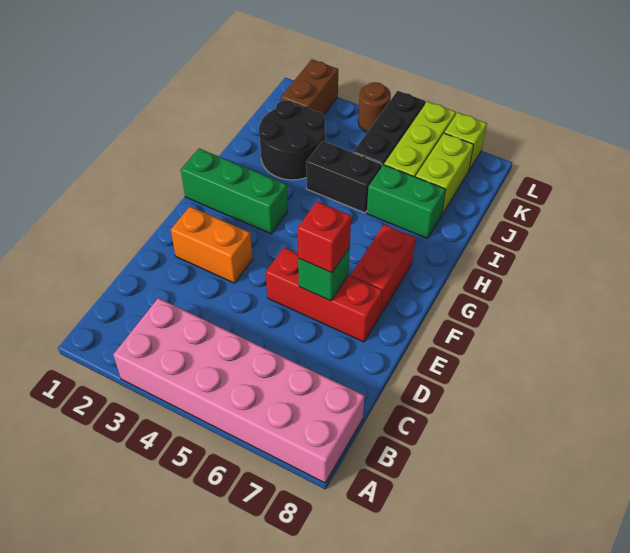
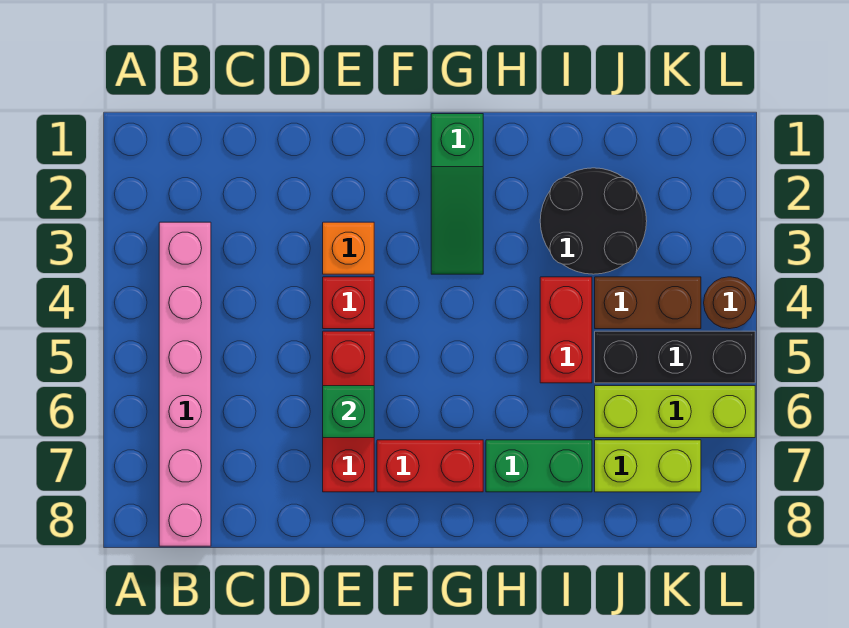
pink brick A3:B8 level 1 -> pink brick B3:B8 level 1
orange brick E2:E3 level 1 -> orange brick E3 level 1
red brick E6 level 3 -> red brick E4 level 1
green brick G1:G3 level 1 -> green slope G1:G3 level 1 top 1
black brick I4:I5 level 1 -> red brick I4:I5 level 1
green brick I6:I7 level 1 -> green brick H7:I7 level 1
brown brick K2:L2 level 1 -> brown brick J4:K4 level 1
lime brick L7 level 1 -> none

